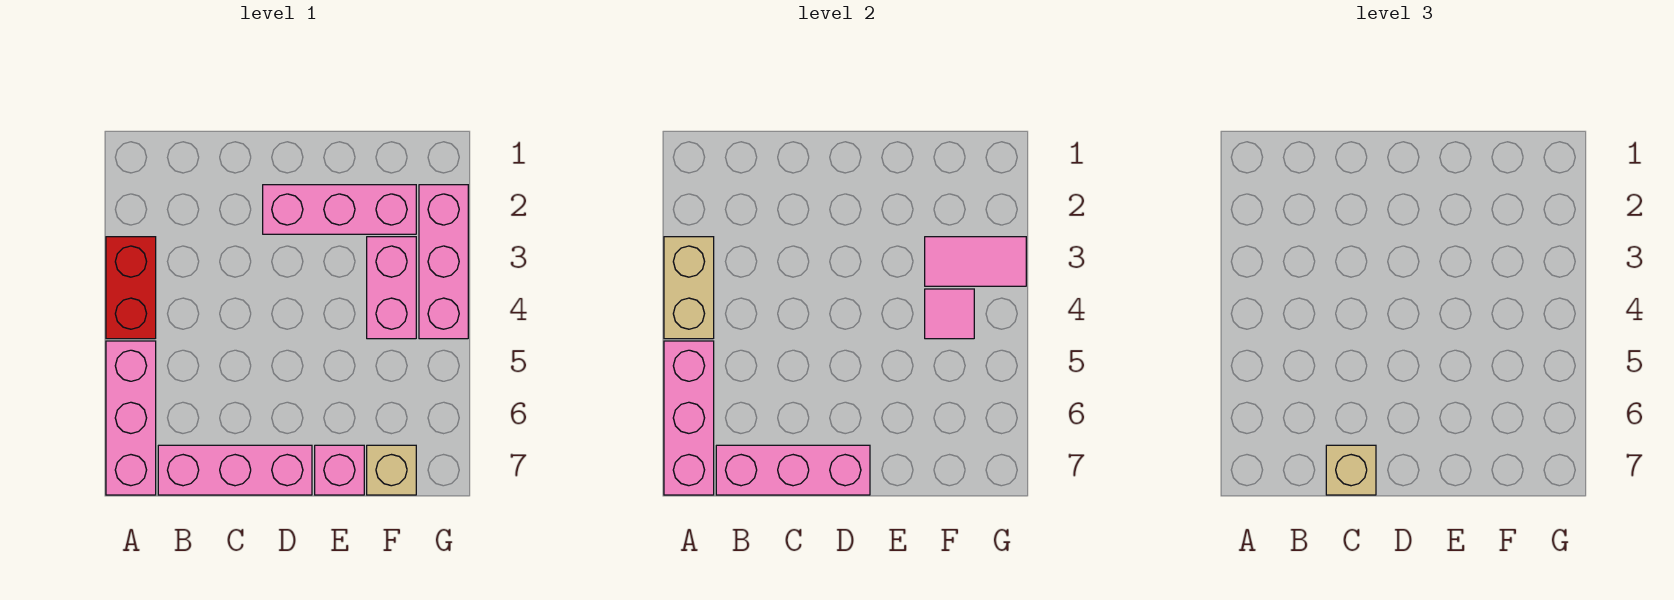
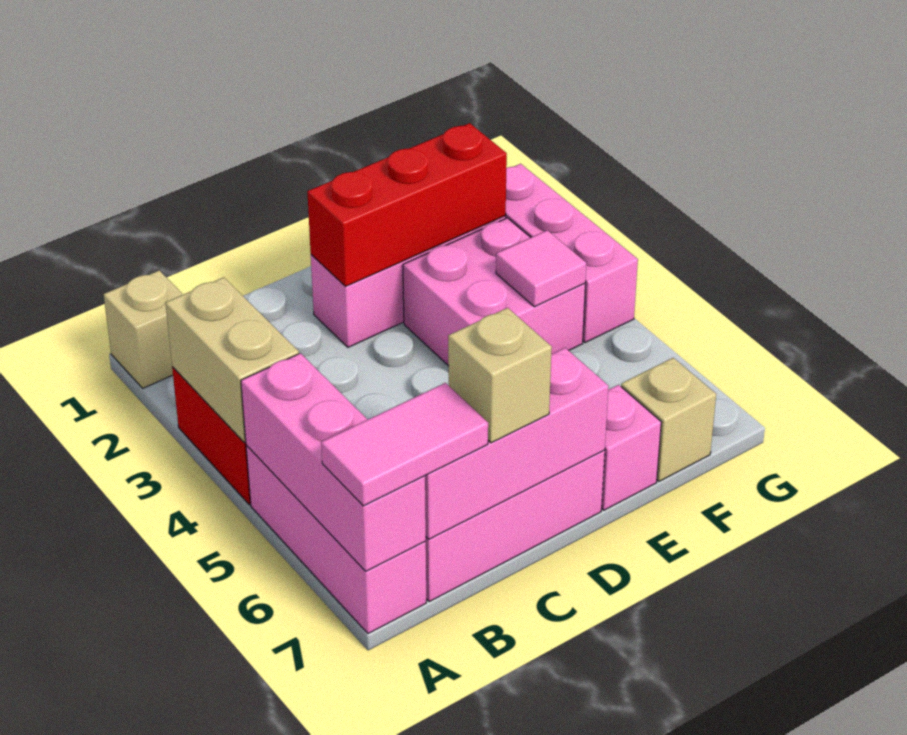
none -> tan brick A1 level 1
none -> red brick D2:F2 level 2
pink brick F3:F4 level 1 -> pink brick E3:F4 level 1
pink tile F3:G3 level 2 -> pink tile A7:B7 level 3

